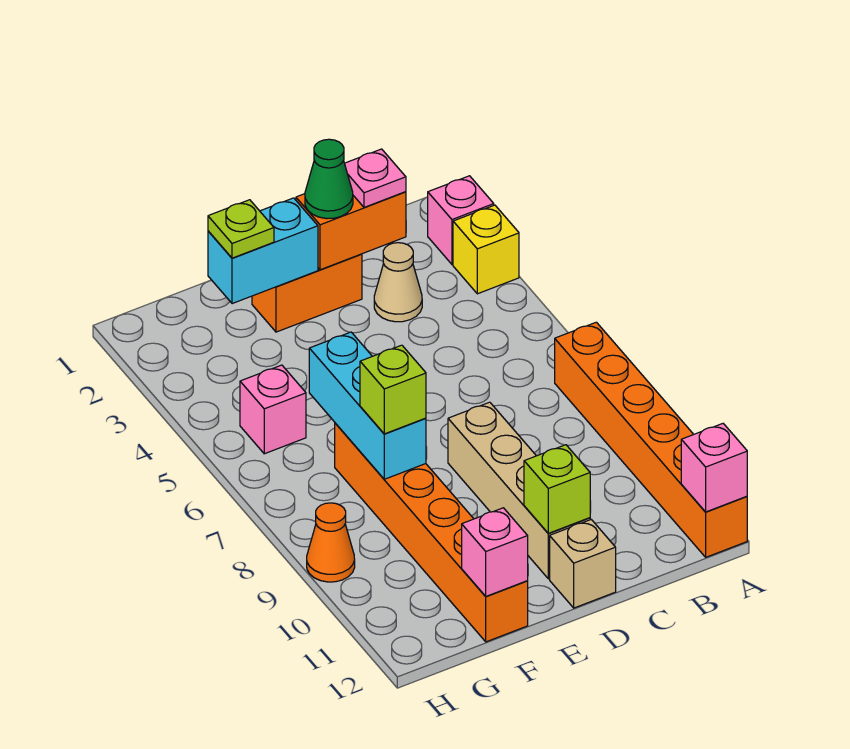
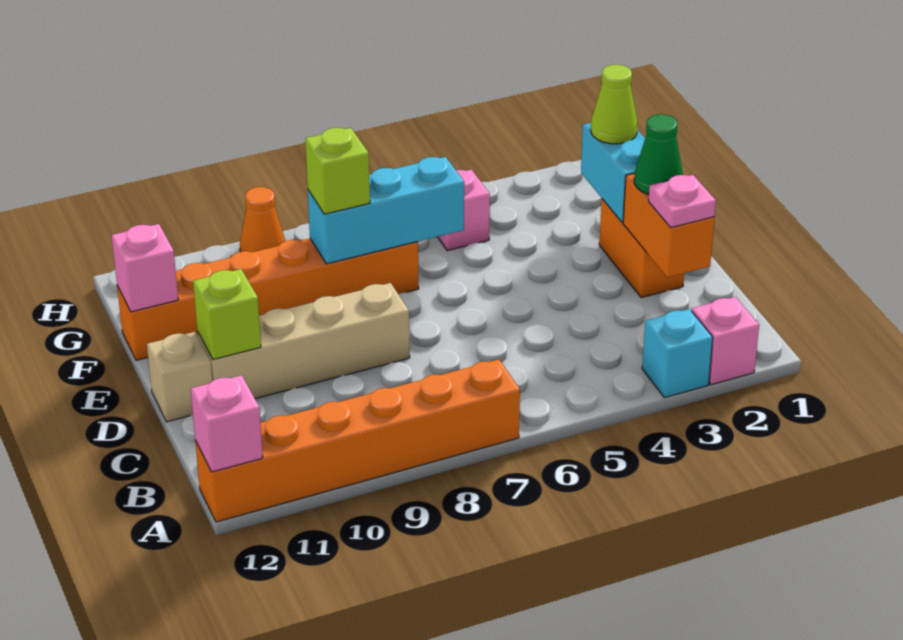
yellow brick A3 level 1 -> cyan brick A3 level 1
tan cone C3 level 1 -> none
lime plate F2 level 3 -> lime cone F2 level 3

